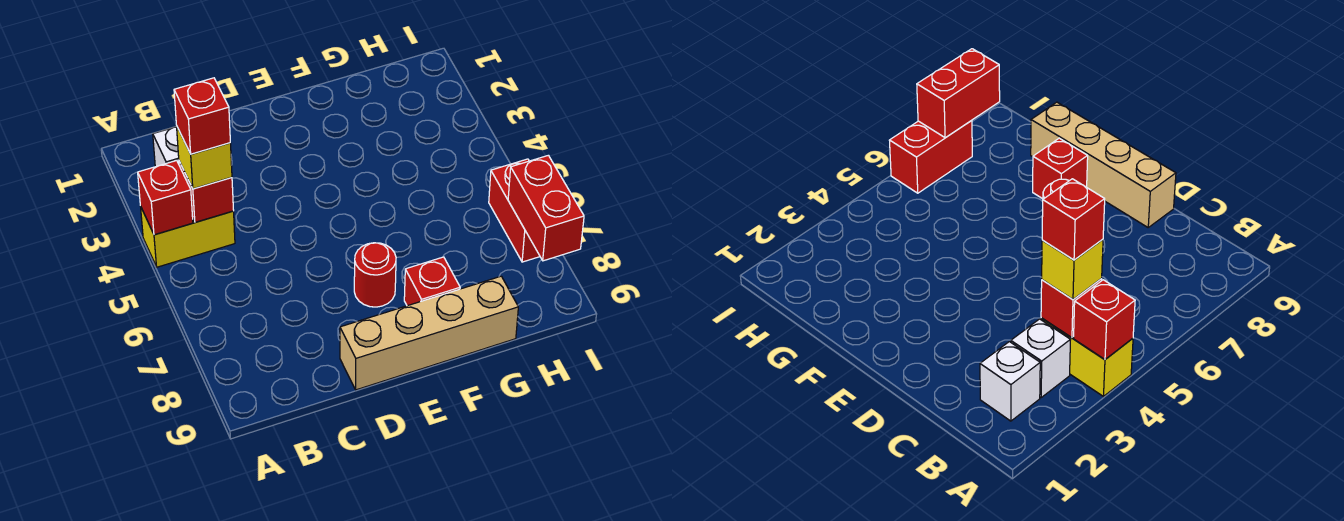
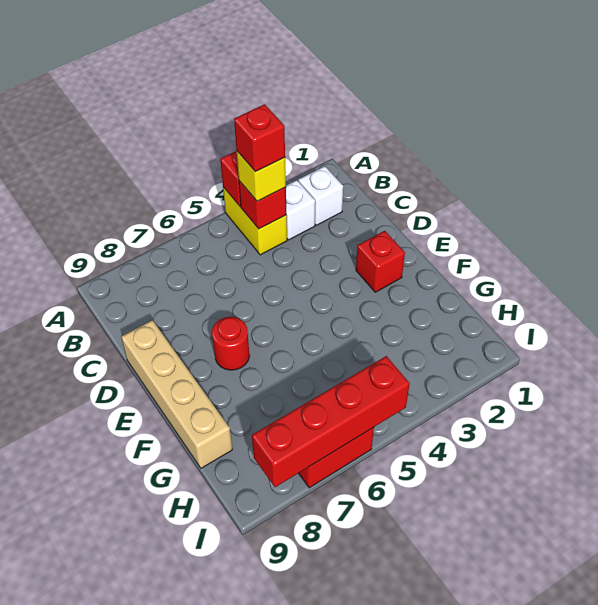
red brick F8 level 1 -> red brick E2 level 1
red brick I7:I8 level 2 -> red brick I5:I8 level 2

